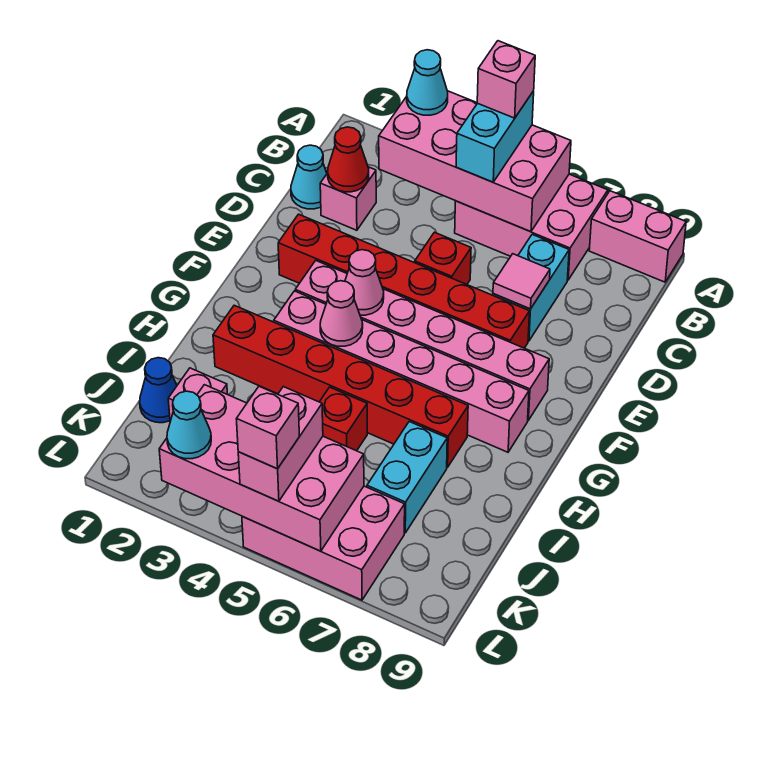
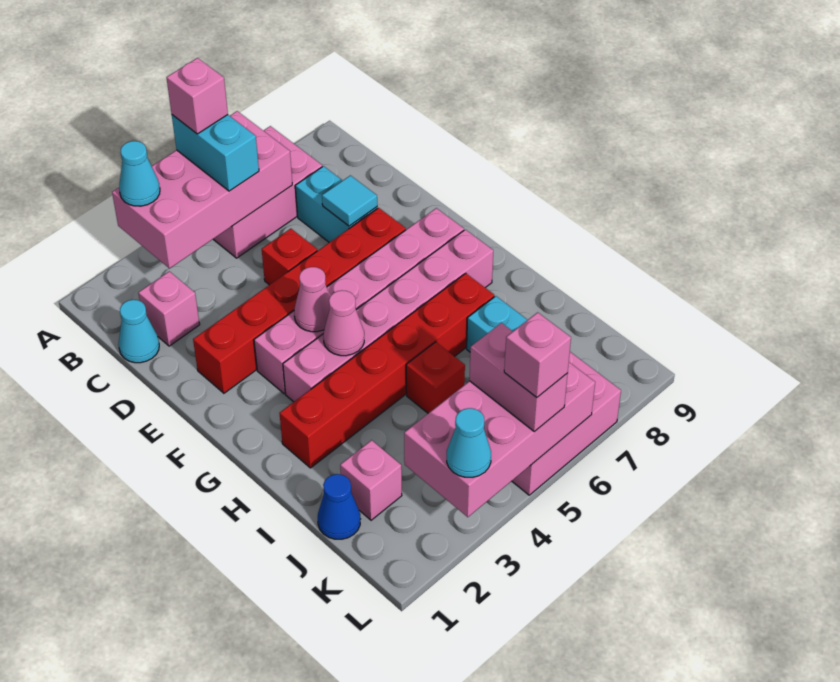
pink brick A8:A9 level 1 -> none
red cone C2 level 2 -> none
pink tile D7 level 2 -> cyan tile D7 level 2

